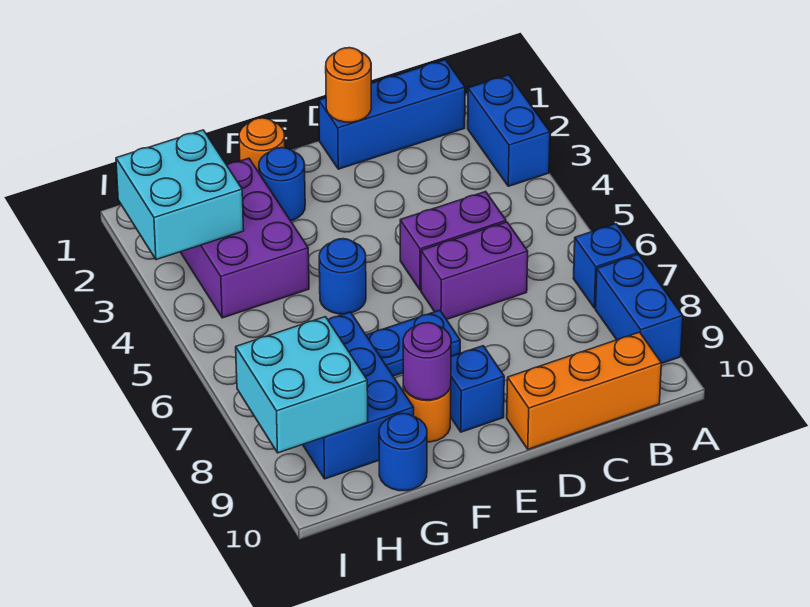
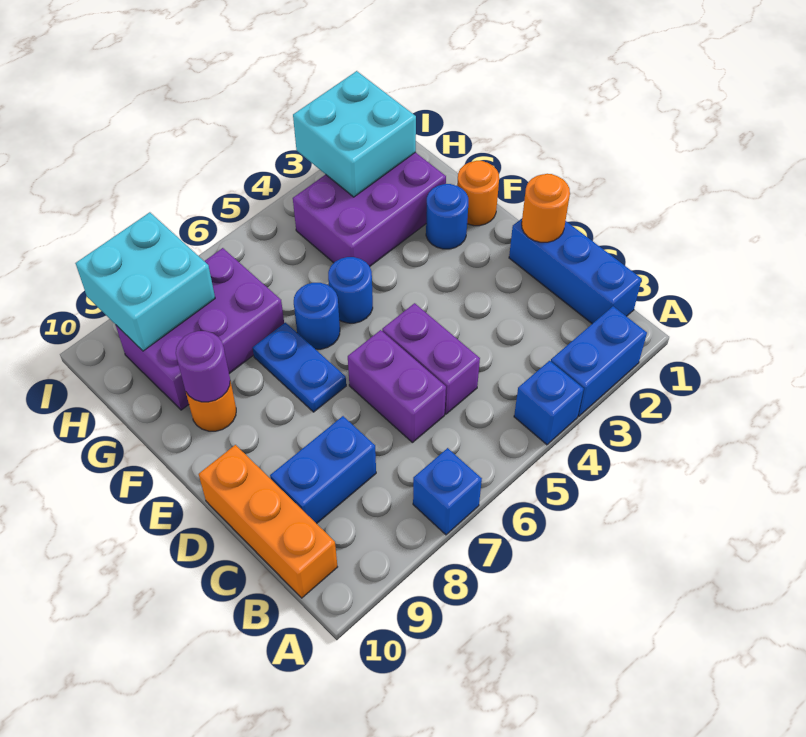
blue brick A8:A9 level 1 -> blue brick C8:C9 level 1
blue brick E9 level 1 -> blue brick A4 level 1
blue brick G7:H9 level 1 -> purple brick G7:H9 level 1
blue round brick G10 level 1 -> blue round brick F6 level 1

